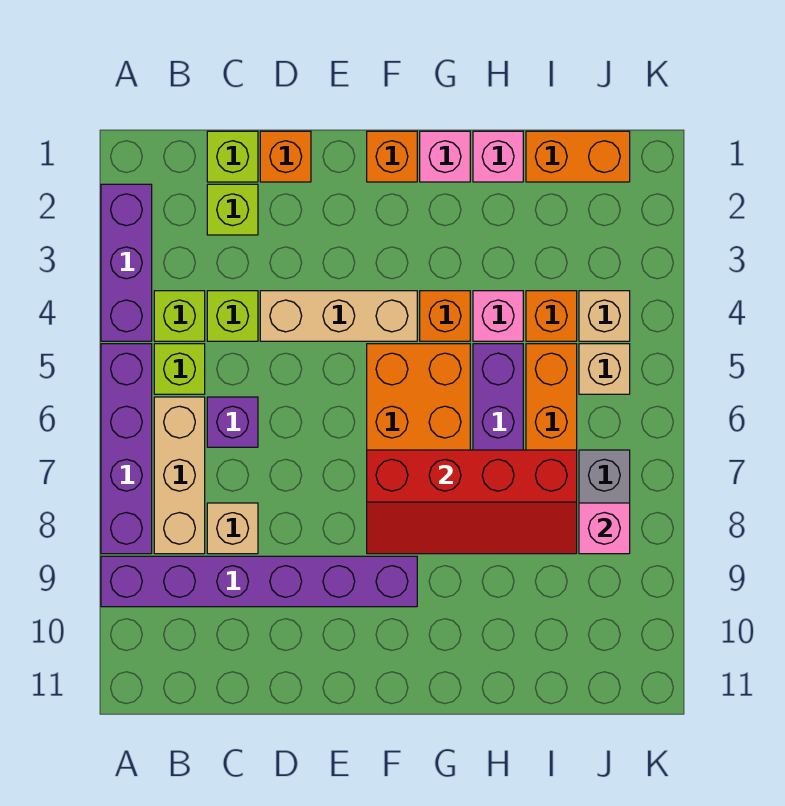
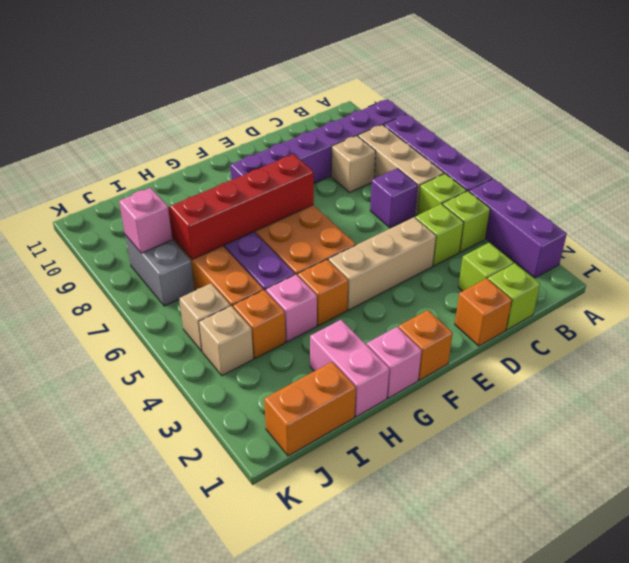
pink brick H1 level 1 -> pink brick H1:H2 level 1

